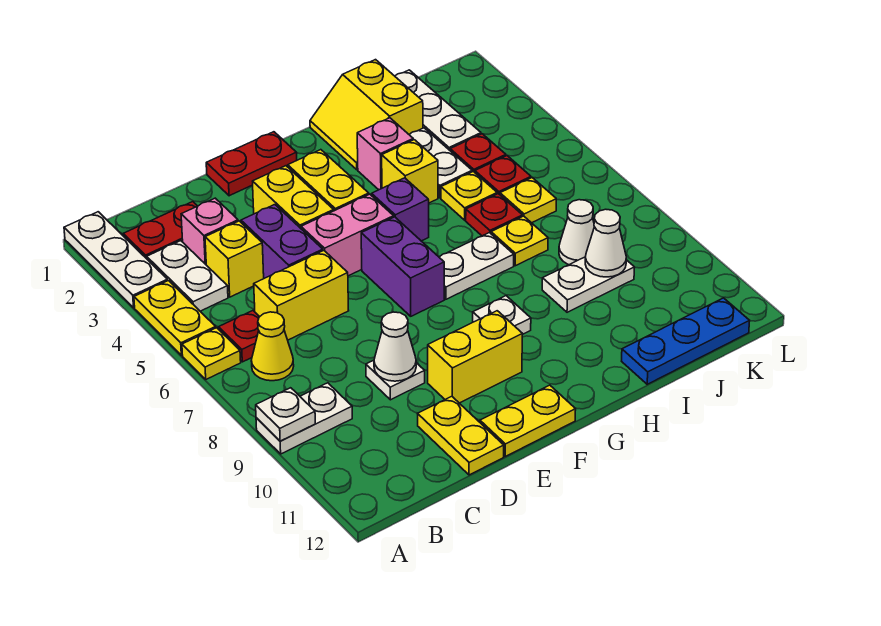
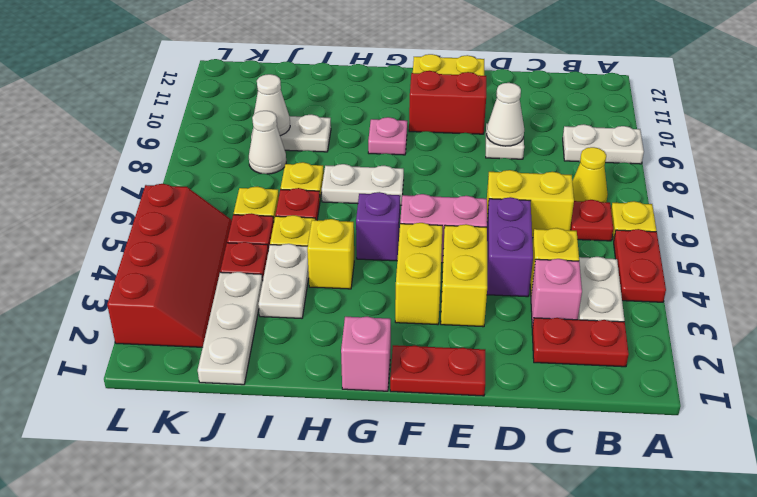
white plate A1:A3 level 1 -> none
yellow plate A4:A5 level 1 -> red plate A4:A5 level 1
white plate A9 level 2 -> none
yellow plate D11:D12 level 1 -> none
yellow brick E10:F10 level 1 -> red brick E10:F10 level 1
purple brick F6:F7 level 1 -> none
white plate G9 level 1 -> pink plate G9 level 1
yellow slope H1:I2 level 1 top I -> none
pink brick H3 level 1 -> pink brick G1 level 1
blue plate I12:K12 level 1 -> none
none -> red slope K2:L5 level 1 top L

